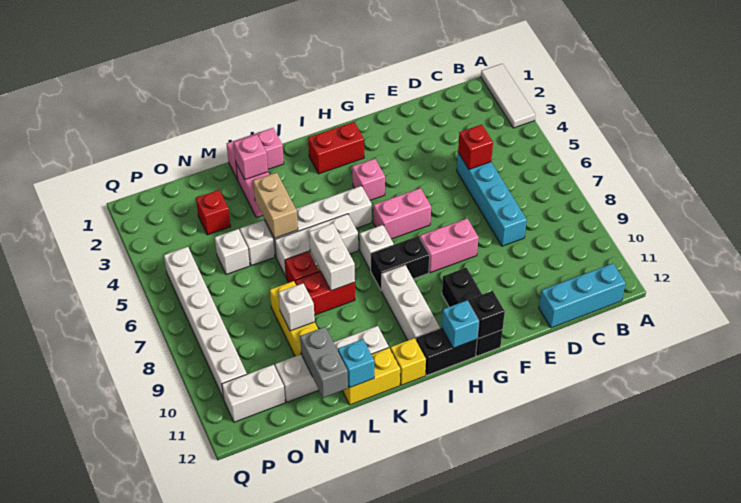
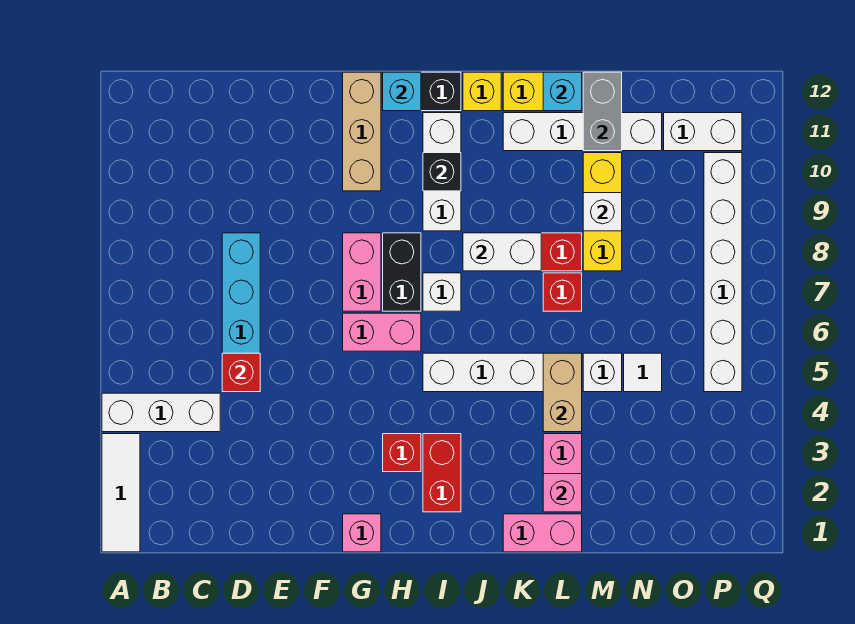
cyan brick B12:D12 level 1 -> none
pink brick F8:G8 level 1 -> pink brick G7:G8 level 1
black brick G10:G12 level 1 -> tan brick G10:G12 level 1
black brick G12 level 2 -> black brick I10 level 2
red brick H2:I2 level 1 -> red brick I2:I3 level 1
pink brick H4 level 1 -> pink brick G1 level 1
black brick H8:I8 level 1 -> black brick H7:H8 level 1
white brick J6:L6 level 1 -> white brick A4:C4 level 1
white brick K7:K8 level 2 -> white brick J8:K8 level 2
red brick N3 level 1 -> red brick H3 level 1
white brick N5 level 1 -> white tile N5 level 1

